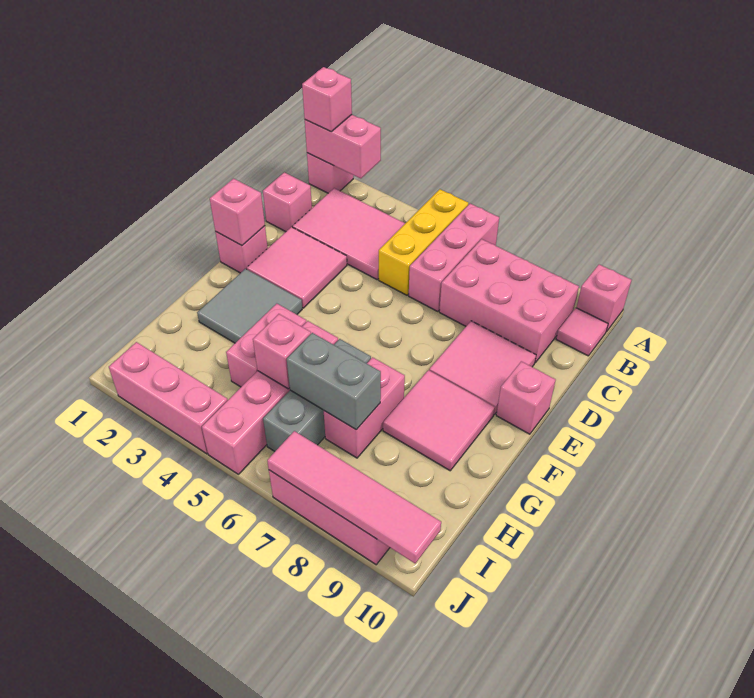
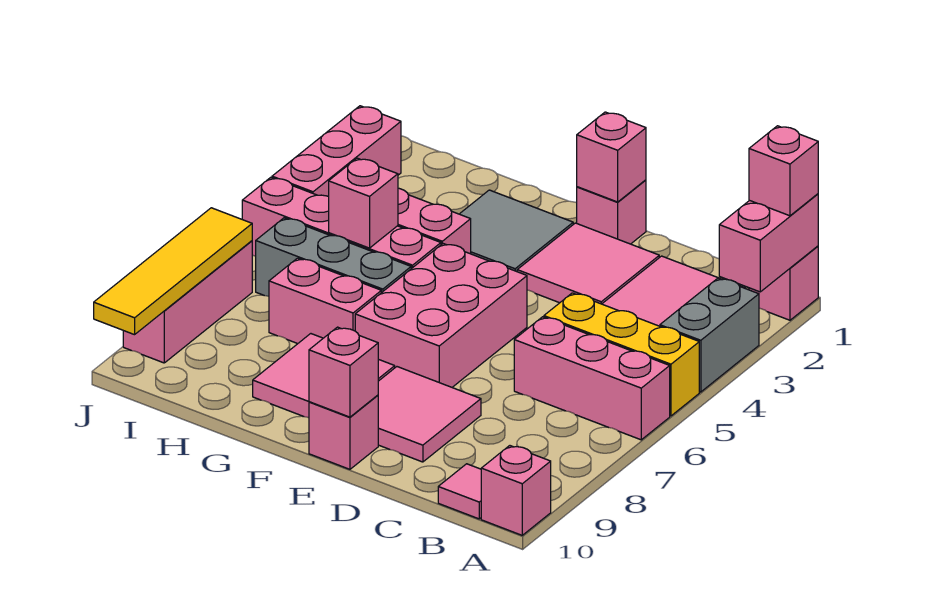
pink brick B7:C9 level 1 -> pink brick E5:F7 level 1
pink brick C1 level 1 -> pink brick E10 level 2
grey brick H6:H7 level 2 -> grey brick A3:A4 level 1
pink tile J7:J10 level 2 -> yellow tile J7:J10 level 2

